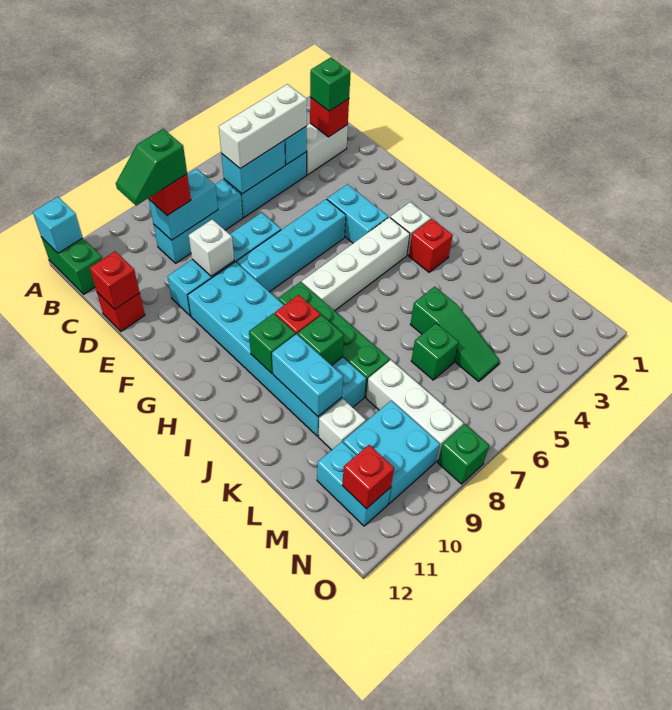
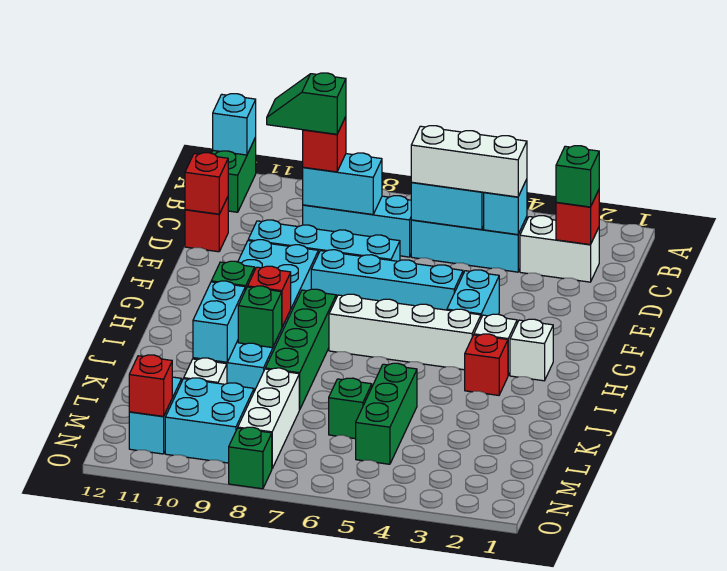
white brick E9 level 2 -> white brick H2 level 1
green slope K5:M5 level 1 top K -> green brick K5:M5 level 1

